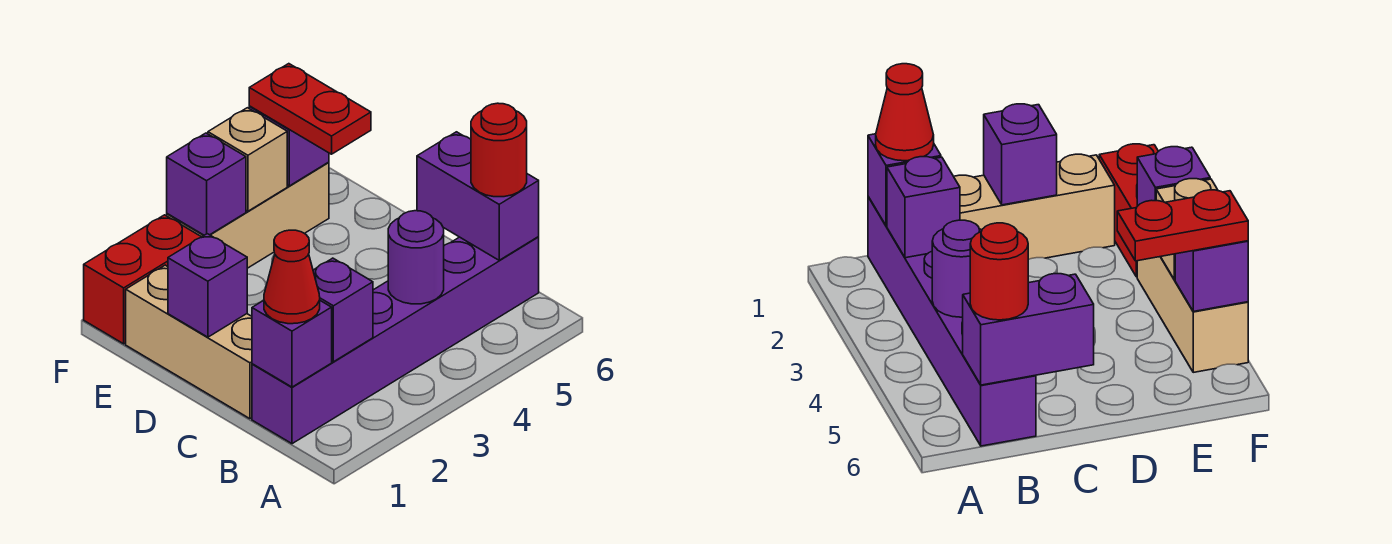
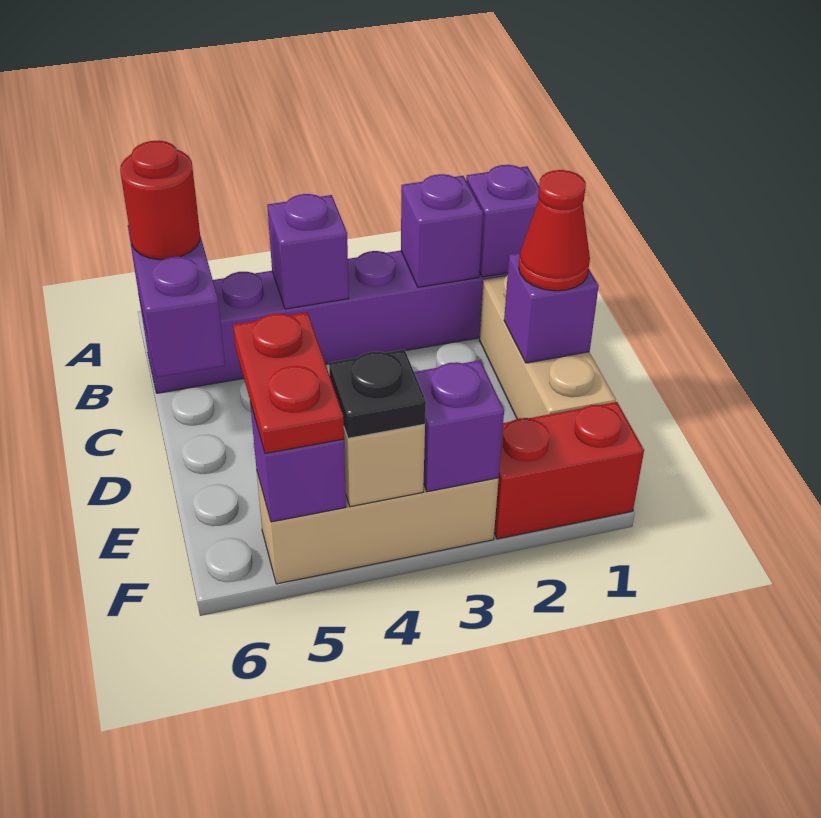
red cone B1 level 3 -> red cone D1 level 3
purple round brick B4 level 2 -> purple brick B4 level 2
none -> black plate F4 level 3

